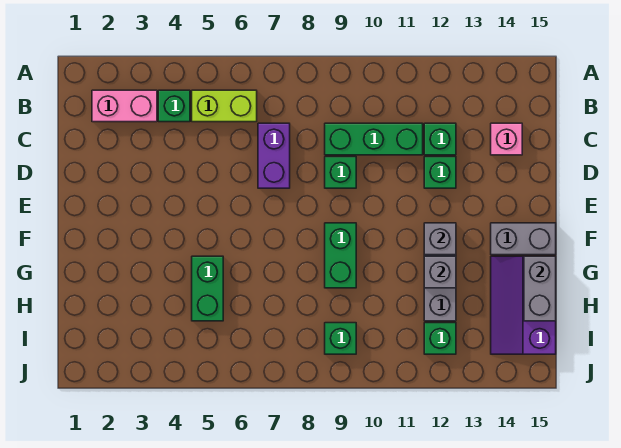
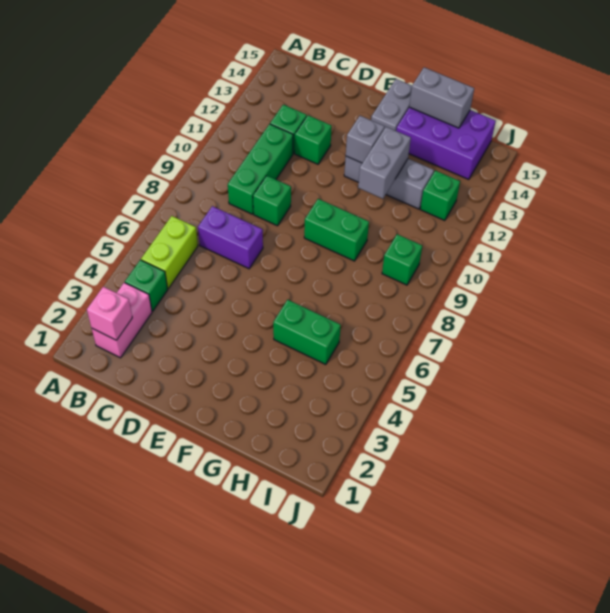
pink brick C14 level 1 -> pink brick B2 level 2
grey brick G12 level 2 -> grey brick G11:G12 level 2
purple slope G14:I15 level 1 top 15 -> purple brick G14:I15 level 1

